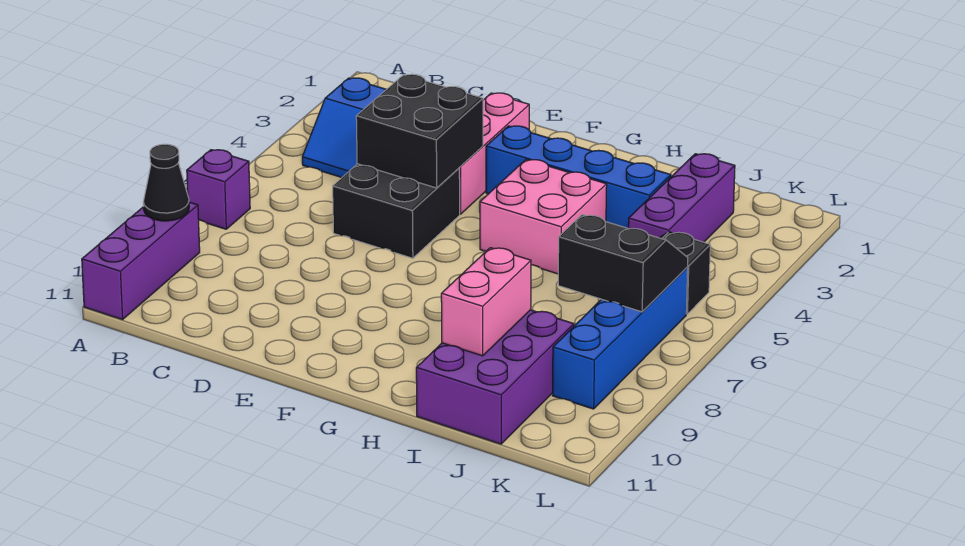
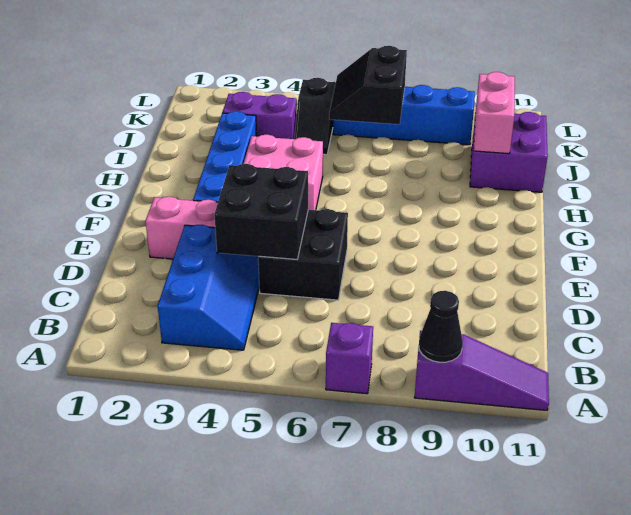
purple brick A9:A11 level 1 -> purple slope A9:A11 level 1 top 9
purple brick I9:J11 level 1 -> purple brick I10:J11 level 1
pink brick I9:I10 level 2 -> pink brick I10:J10 level 2
purple brick J2:J4 level 1 -> purple brick J3:J4 level 1

